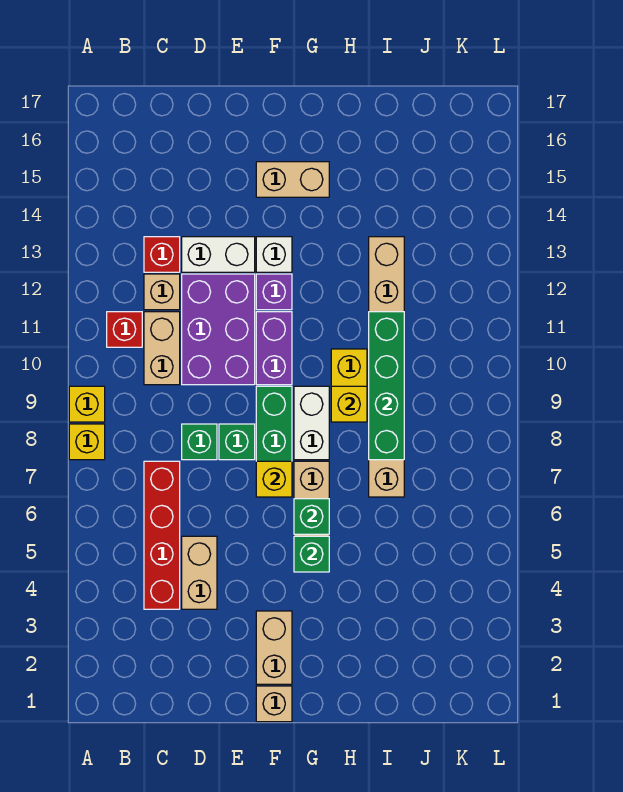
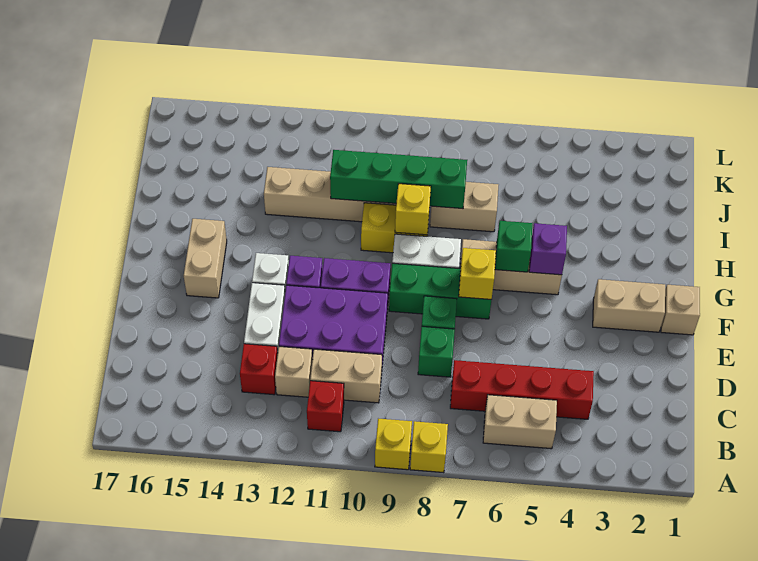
tan brick D4:D5 level 1 -> tan brick B5:B6 level 1
green brick G5 level 2 -> purple brick G5 level 2

